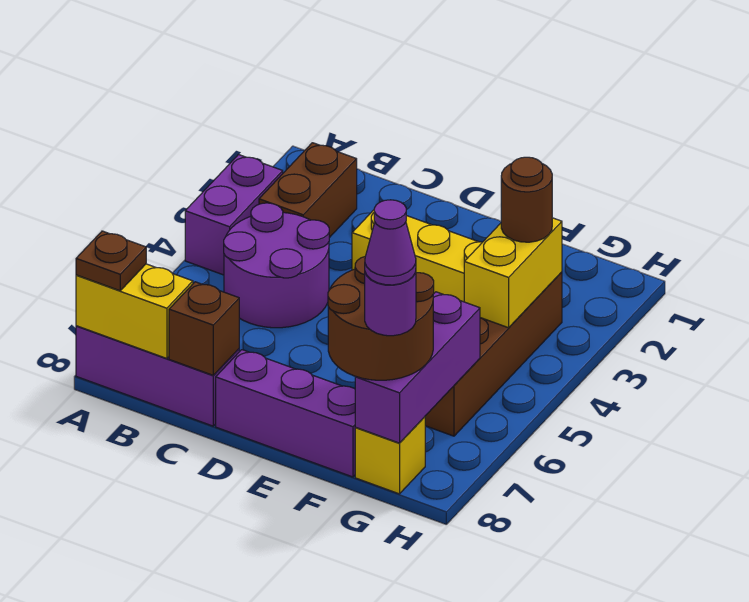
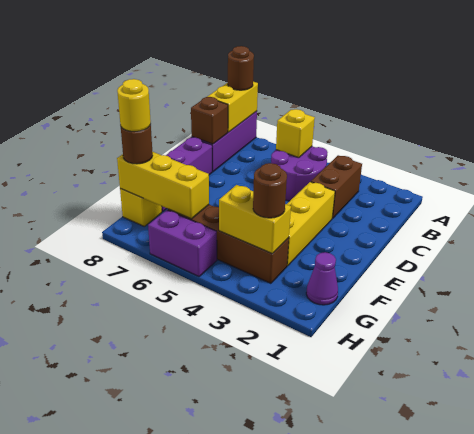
purple brick A3:A4 level 1 -> purple brick H5:H6 level 1
brown plate A8 level 3 -> brown round brick A8 level 3
brown brick B2:B3 level 1 -> brown brick B3:C3 level 1
none -> yellow brick B5 level 2
brown round brick F7:G8 level 3 -> brown round brick G8 level 3
purple brick G6:G8 level 2 -> yellow brick G6:G8 level 2
purple round brick G8 level 4 -> yellow round brick G8 level 4
purple cone G8 level 5 -> purple cone G1 level 1

